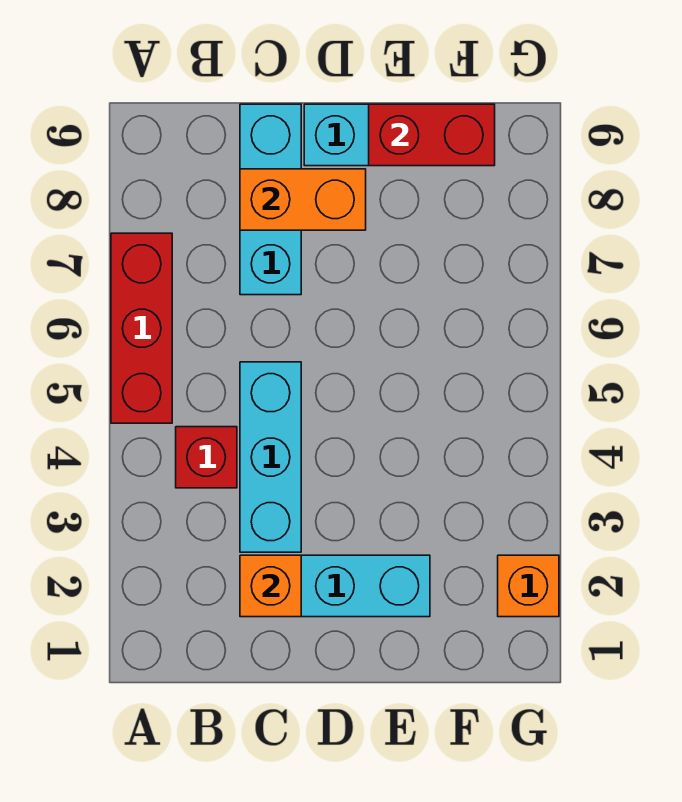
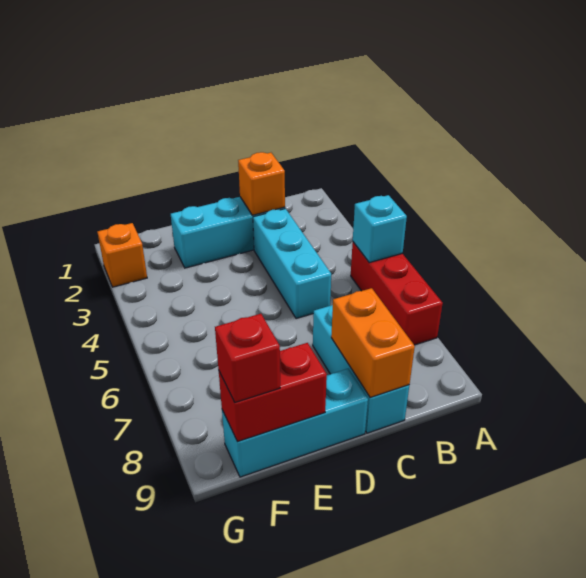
none -> cyan brick A5 level 2
red brick B4 level 1 -> red brick F9 level 3
orange brick C8:D8 level 2 -> orange brick C8:C9 level 2

